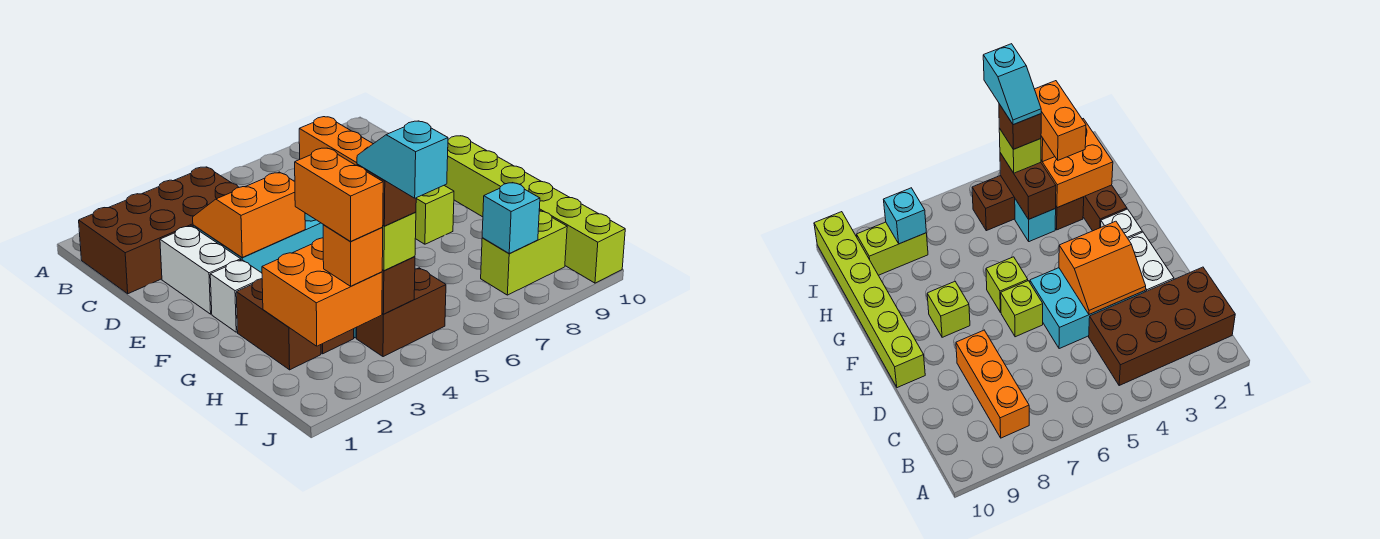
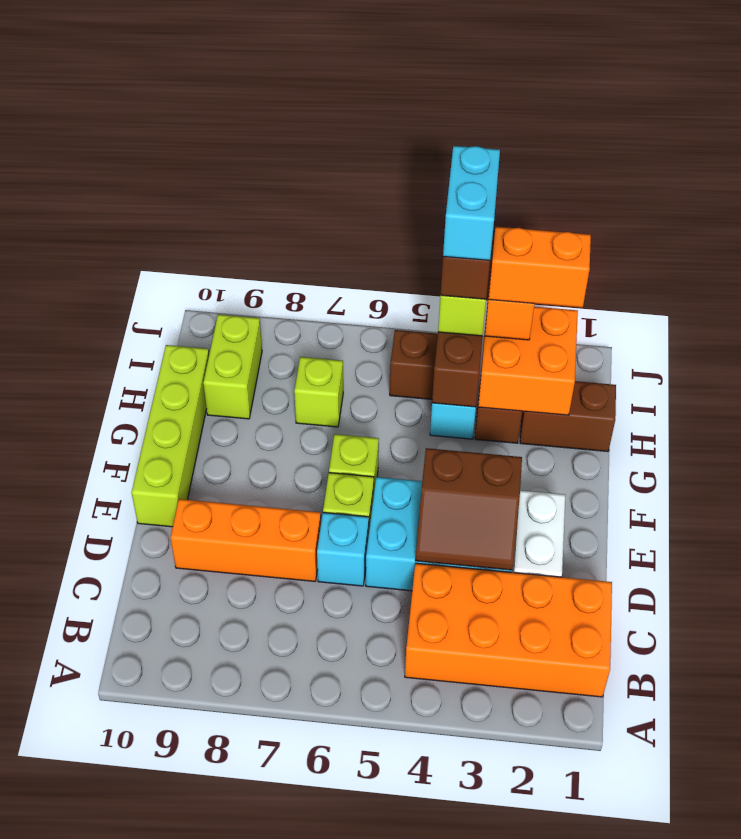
brown brick B1:C4 level 1 -> orange brick B1:C4 level 1
orange brick B8:D8 level 1 -> orange brick D7:D9 level 1
orange slope D3:E4 level 2 top E -> brown slope D3:E4 level 2 top E
lime brick E10:J10 level 1 -> lime brick E10:H10 level 1
white brick F2 level 1 -> none
lime brick F8 level 1 -> lime brick H7 level 1
brown brick G2:H2 level 1 -> brown brick H1:H2 level 1
orange brick H3:I3 level 4 -> orange brick I2:I3 level 4
cyan slope I4:J4 level 5 top J -> cyan brick I4:J4 level 5
lime brick I8:I9 level 1 -> lime brick H9:I9 level 1
cyan brick I8 level 2 -> cyan brick D6 level 1

